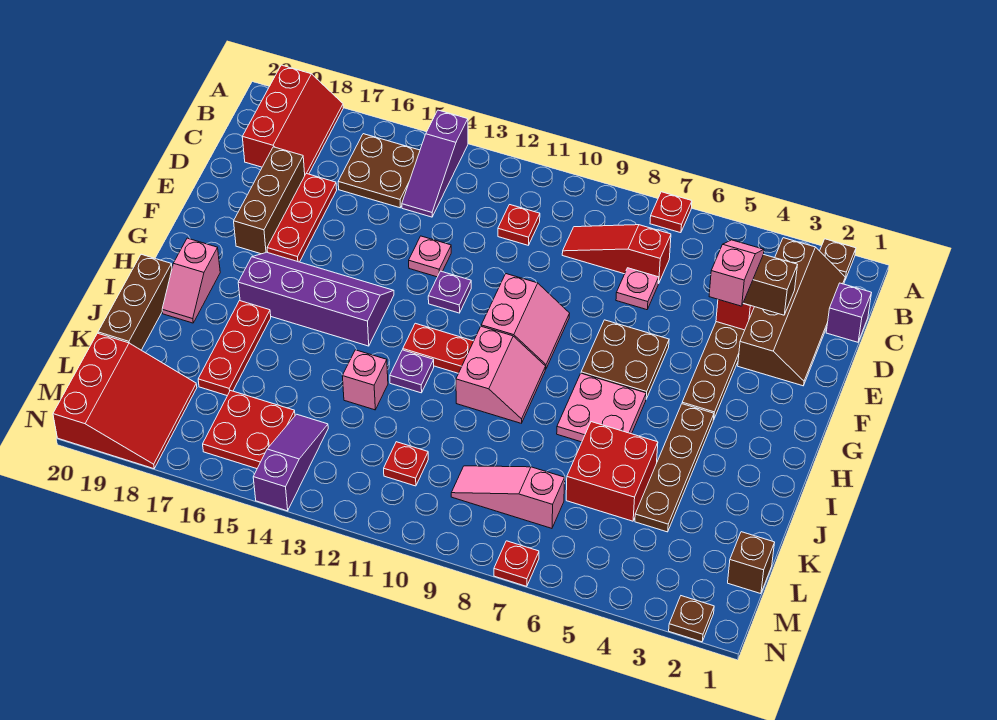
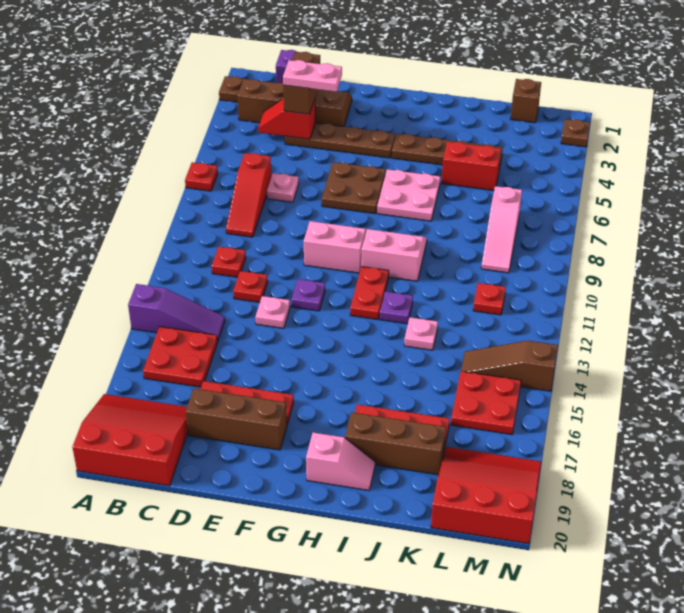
red slope A18:C19 level 1 top 19 -> red slope A18:C20 level 1 top 20
brown plate B15:C16 level 1 -> red plate B15:C16 level 1
pink slope D4:E4 level 4 top E -> pink plate D4:E4 level 4
purple slope G14:H17 level 1 top H -> none
brown brick I20:K20 level 1 -> brown brick I18:K18 level 1
red brick J5:K6 level 1 -> red brick J5:K5 level 1
pink brick J13 level 1 -> pink plate J13 level 1
purple slope L14:N14 level 1 top N -> brown slope L14:N14 level 1 top N
red plate N7 level 1 -> red plate D12 level 1

